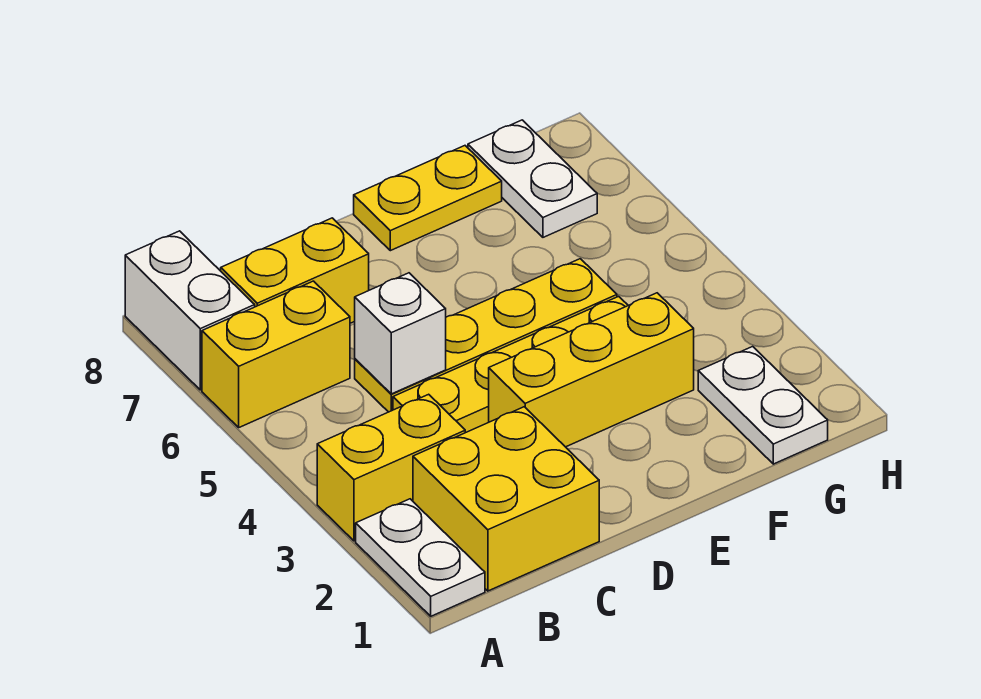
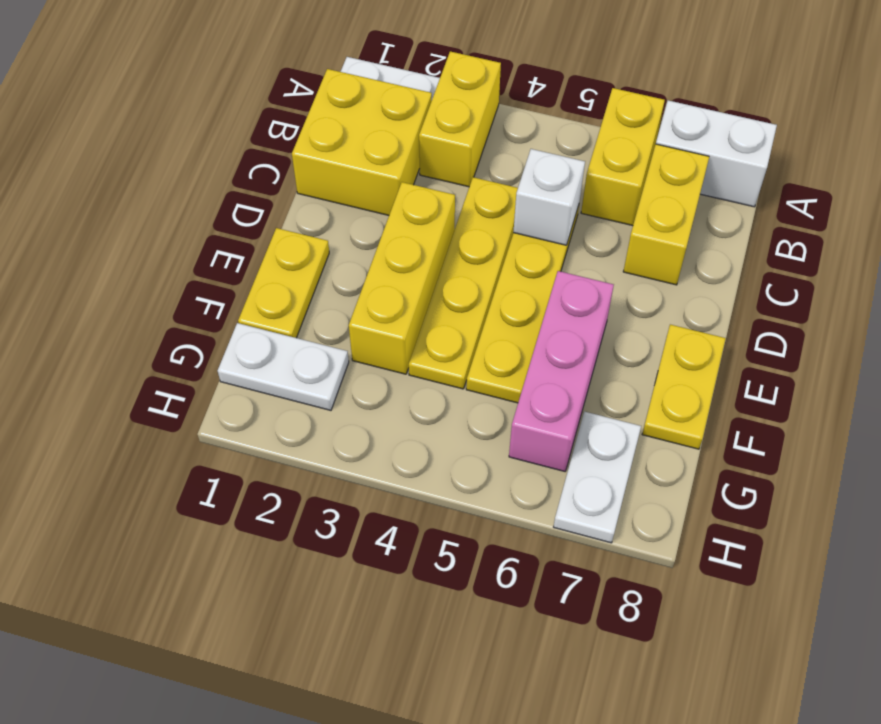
none -> yellow plate E1:F1 level 1
none -> pink brick E6:G6 level 1
white plate G7:G8 level 1 -> white plate G7:H7 level 1

